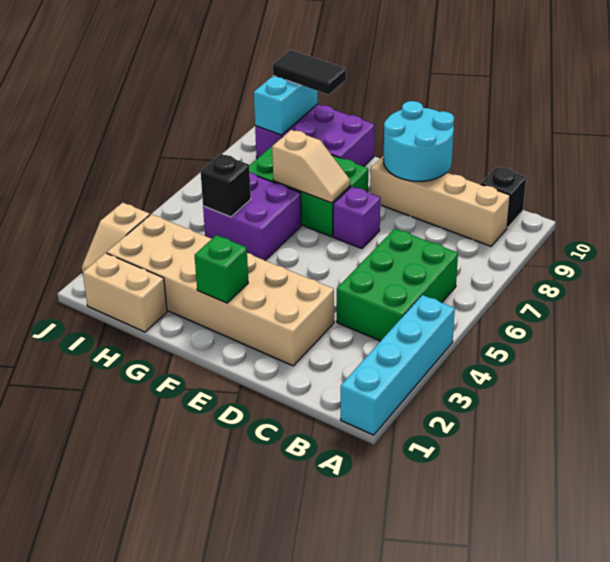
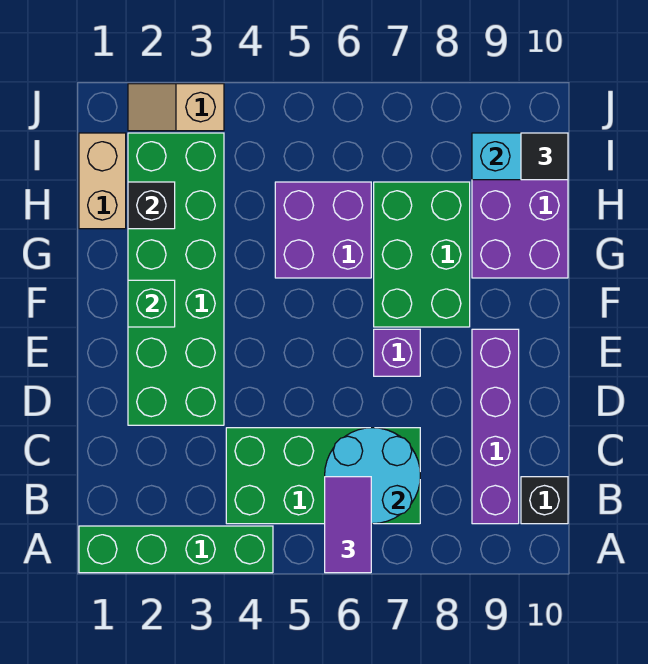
cyan brick A1:A4 level 1 -> green brick A1:A4 level 1
none -> purple tile A6:B6 level 3
green brick B4:C6 level 1 -> green brick B4:C7 level 1
tan brick B9:E9 level 1 -> purple brick B9:E9 level 1
tan brick D2:I3 level 1 -> green brick D2:I3 level 1
cyan round brick D9:E10 level 2 -> cyan round brick B6:C7 level 2
tan slope F7:G7 level 2 top G -> none
black brick H5 level 2 -> black brick H2 level 2
black tile H10:I10 level 3 -> black tile I10 level 3

